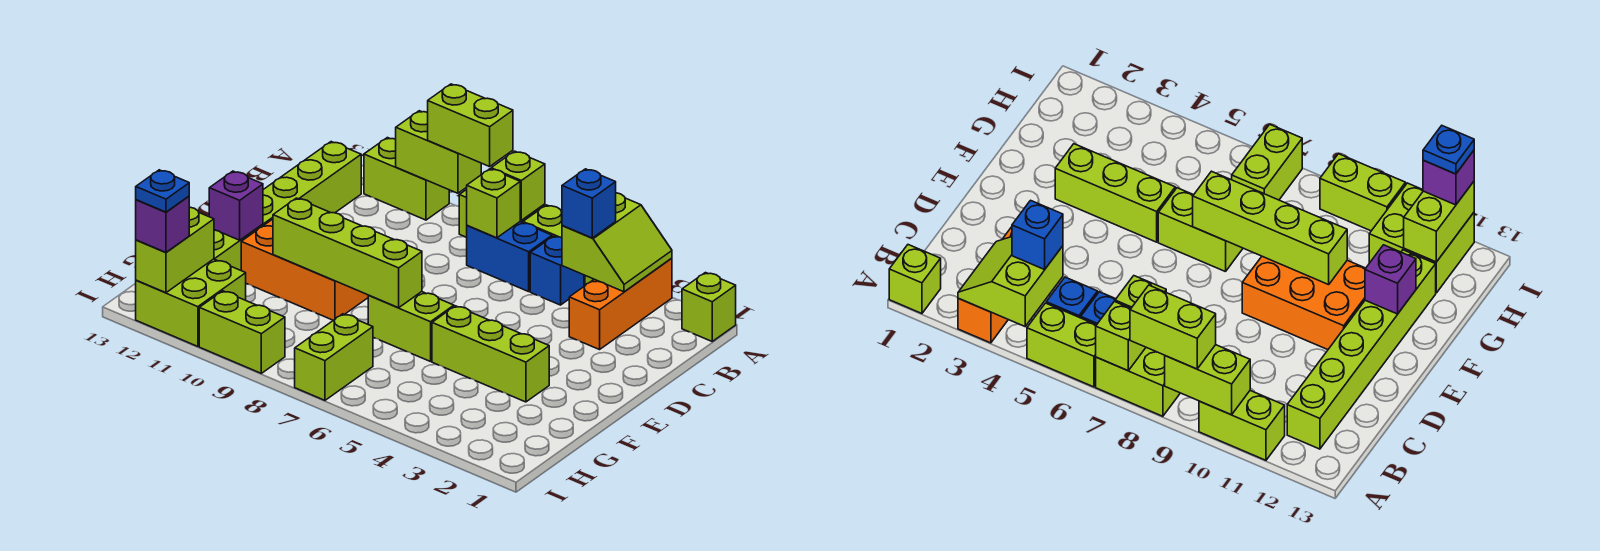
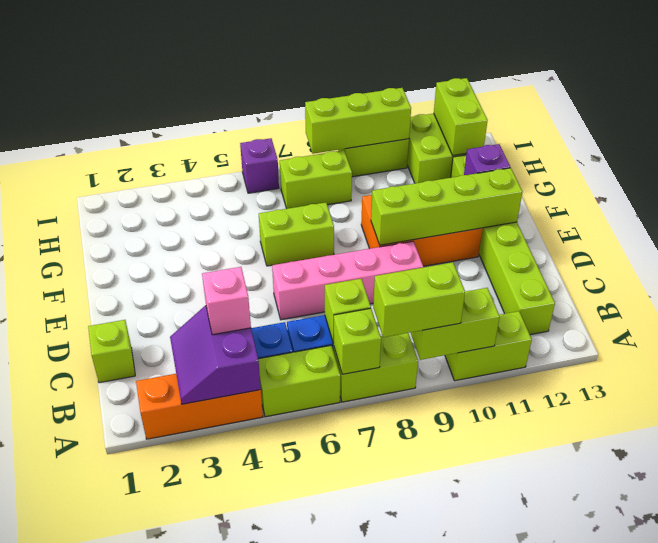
lime brick A1 level 1 -> lime brick C1 level 1
orange brick A3:C3 level 1 -> orange brick A2:A4 level 1
lime slope A3:B4 level 2 top 4 -> purple slope A3:B4 level 2 top 4
blue brick B4 level 3 -> pink brick B4 level 3
none -> pink brick D6:D9 level 1
lime brick F3:F5 level 1 -> lime brick I8:I10 level 2
lime brick F7:F10 level 2 -> lime brick E9:E12 level 2
lime brick H7:I7 level 1 -> lime brick H7:H8 level 1
purple brick I12 level 3 -> purple brick I6 level 1
blue plate I12 level 4 -> none

